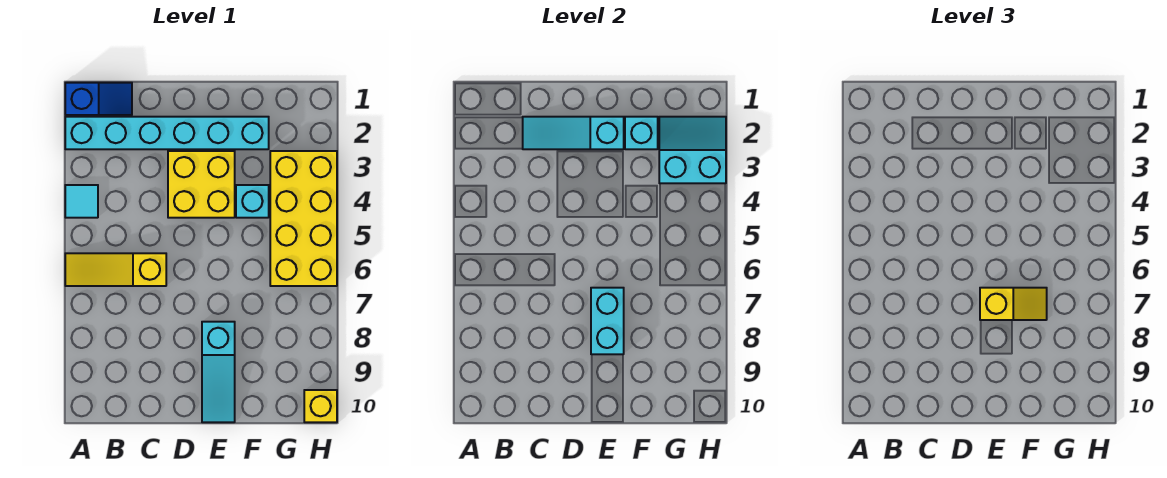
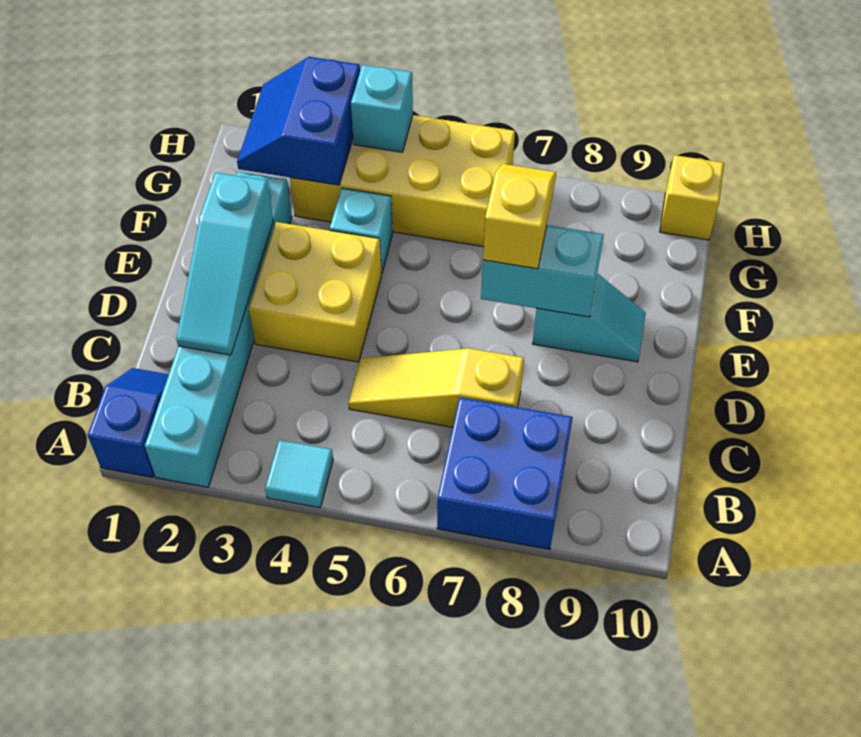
yellow slope A6:C6 level 1 top C -> yellow slope C5:C7 level 1 top 7
none -> blue brick A7:B8 level 1
cyan slope E8:E10 level 1 top 8 -> cyan slope E8:E9 level 1 top 8
cyan brick F2 level 2 -> cyan brick H4 level 2
cyan slope G2:H3 level 2 top 3 -> blue slope G2:H3 level 2 top 3

